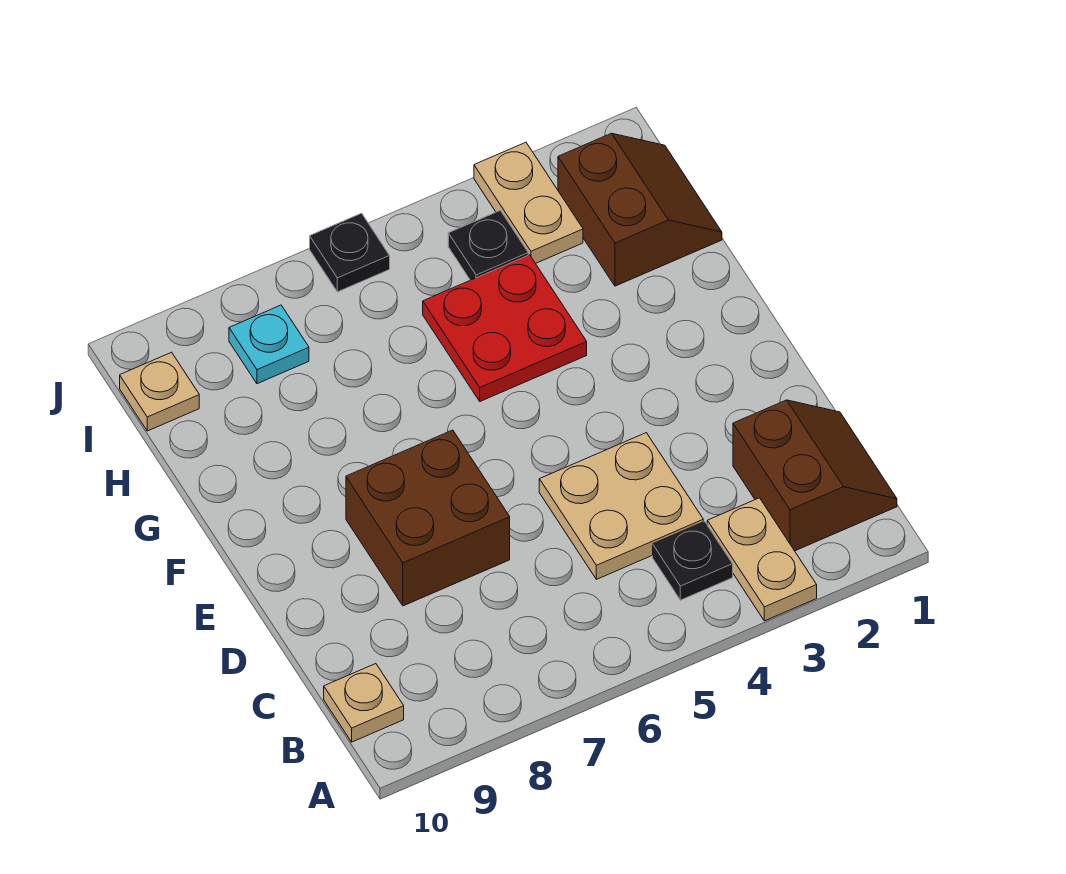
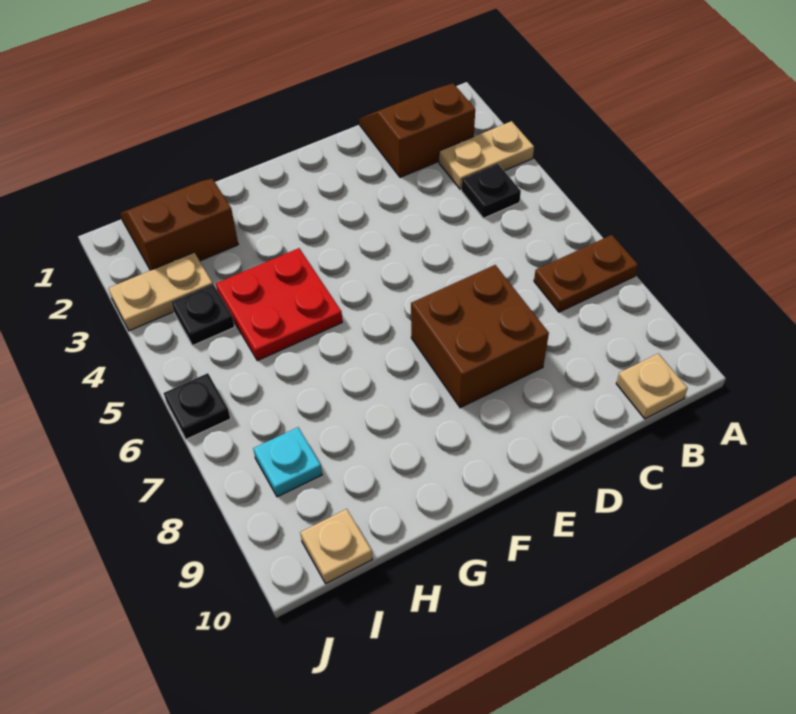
none -> brown plate A7:B7 level 1
tan plate C4:D5 level 1 -> none

